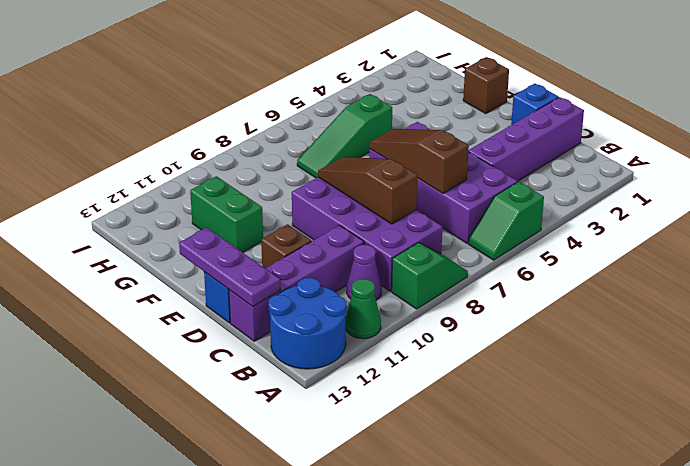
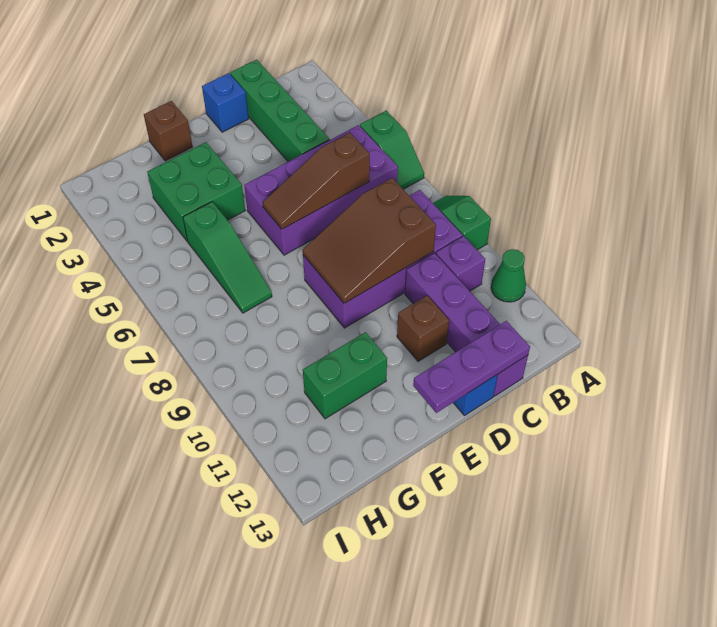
blue round brick A12:B13 level 1 -> none
purple cone B10 level 1 -> purple brick B10 level 1
purple brick C1:C4 level 1 -> green brick C1:C4 level 1
brown slope C8:E8 level 2 top C -> brown slope C8:E9 level 2 top C
none -> green brick F3:G4 level 1

